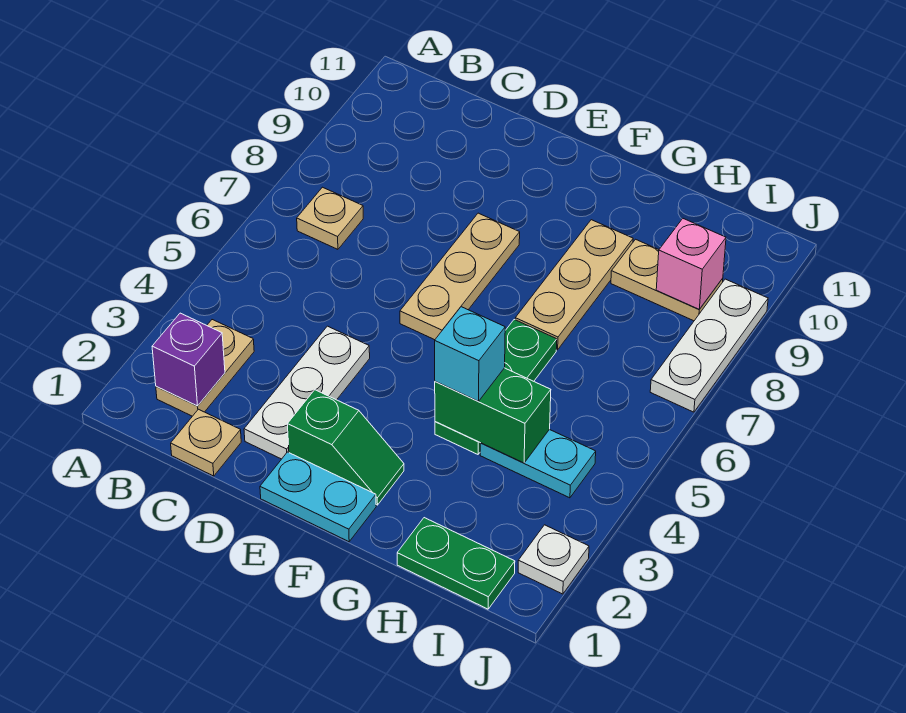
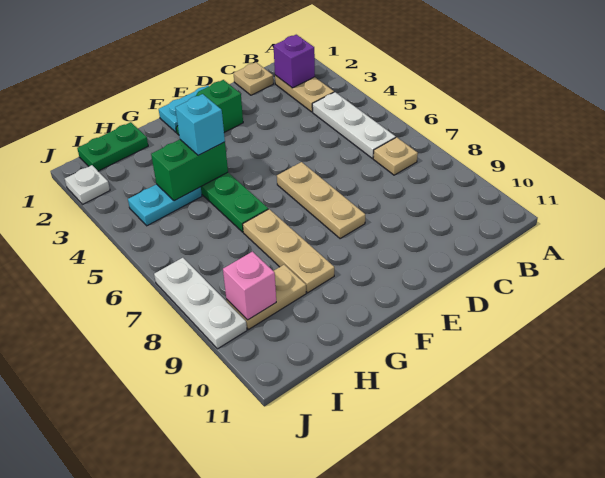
white plate D2:D4 level 1 -> white plate B4:B6 level 1

